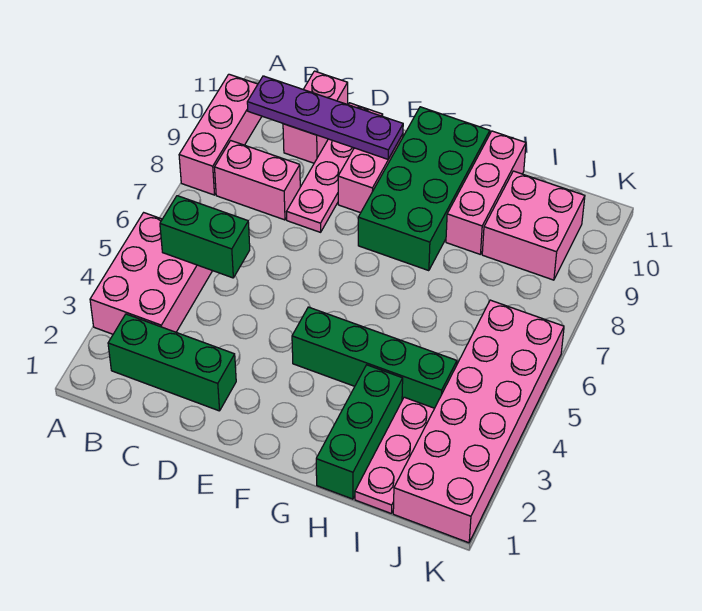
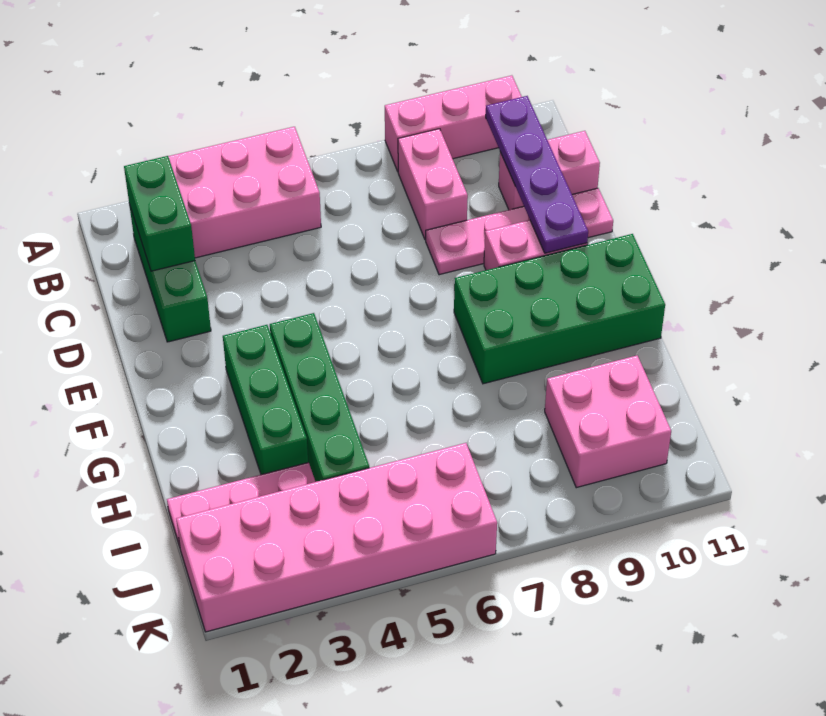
green brick B5:C5 level 2 -> green brick B2:C2 level 2
green brick H1:H3 level 1 -> green brick F3:H3 level 1
pink brick H9:H11 level 1 -> none

